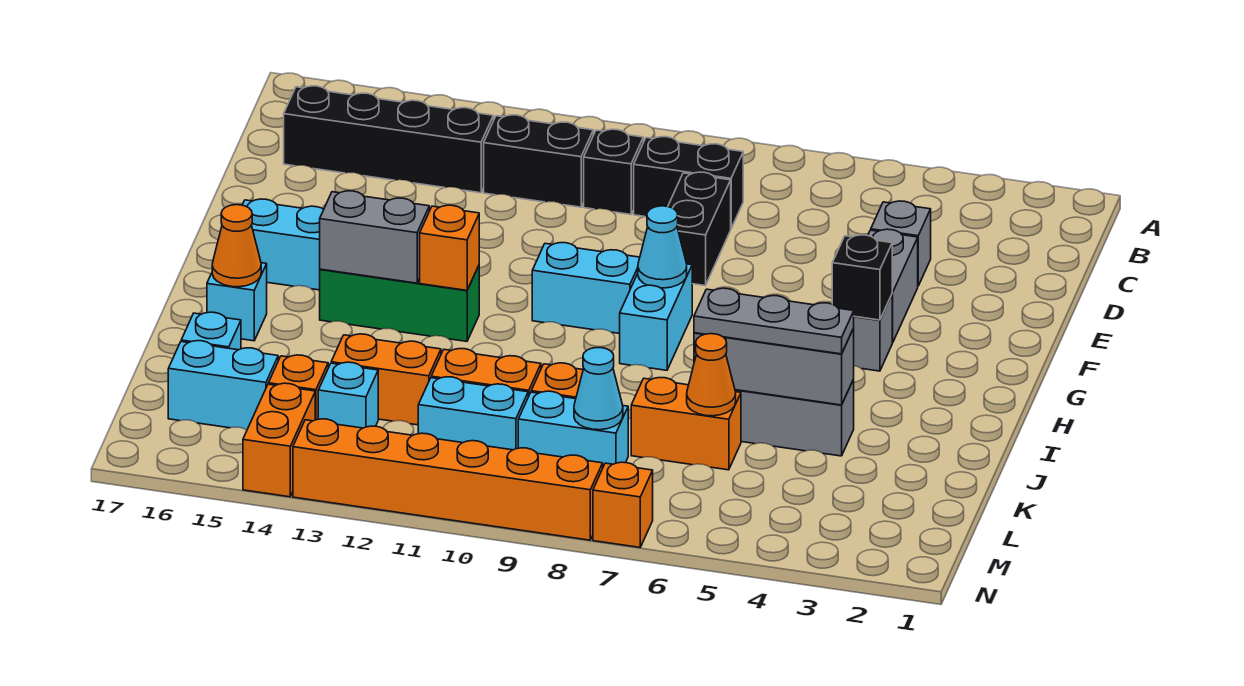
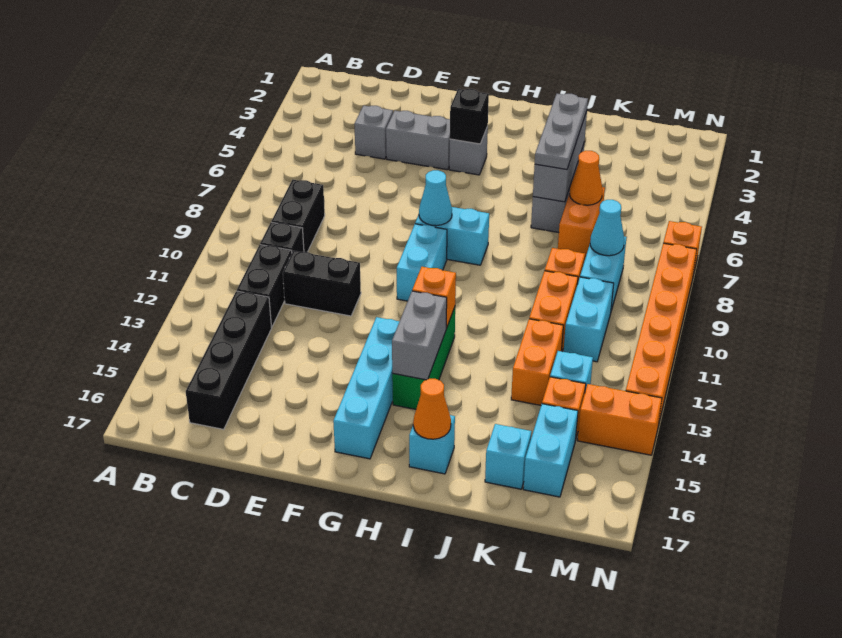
black brick D8:E8 level 1 -> black brick D11:E11 level 1

